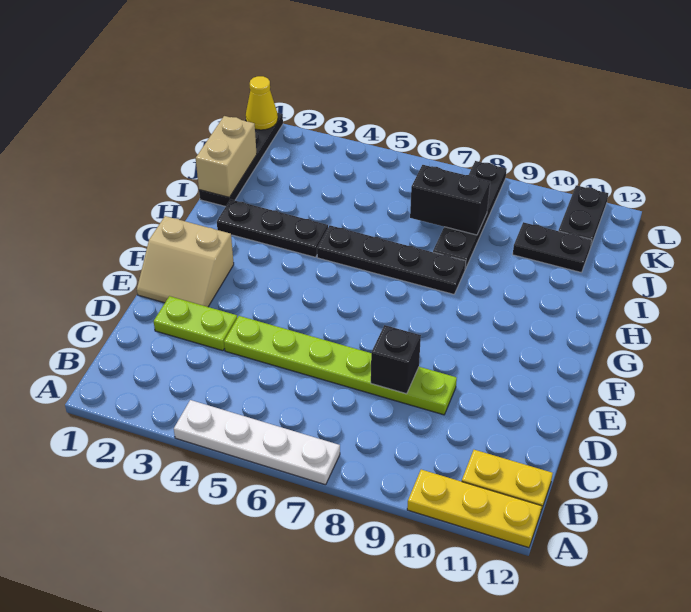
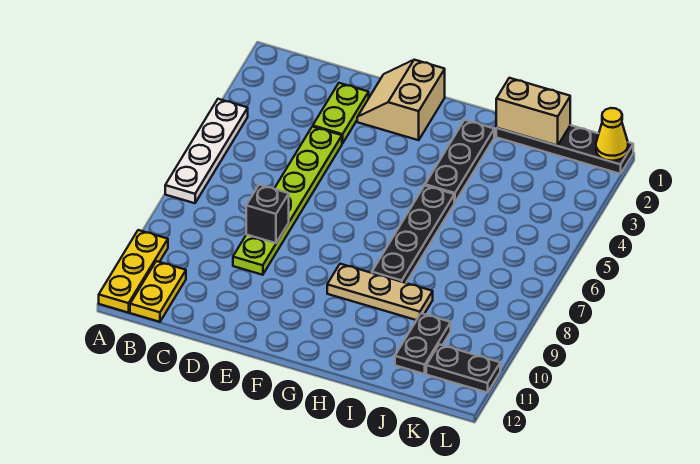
none -> tan plate G9:I9 level 1
black plate I8:L8 level 1 -> none
black brick J7:J8 level 2 -> none

